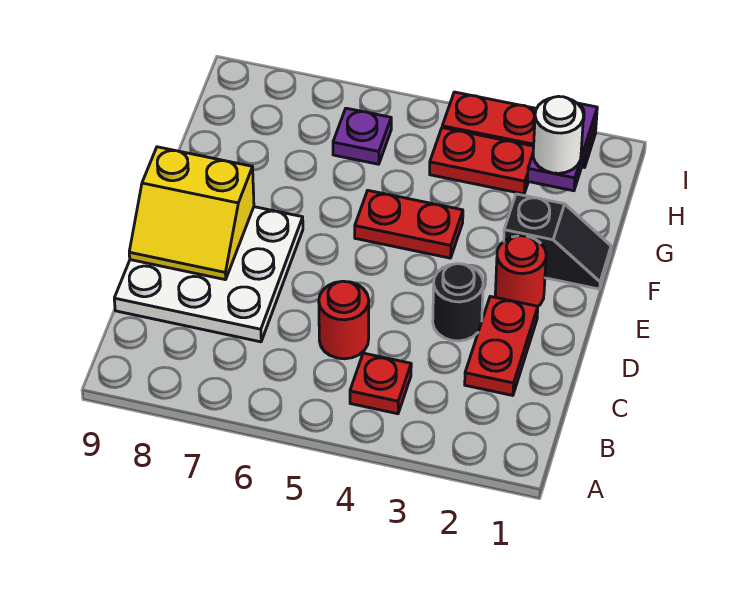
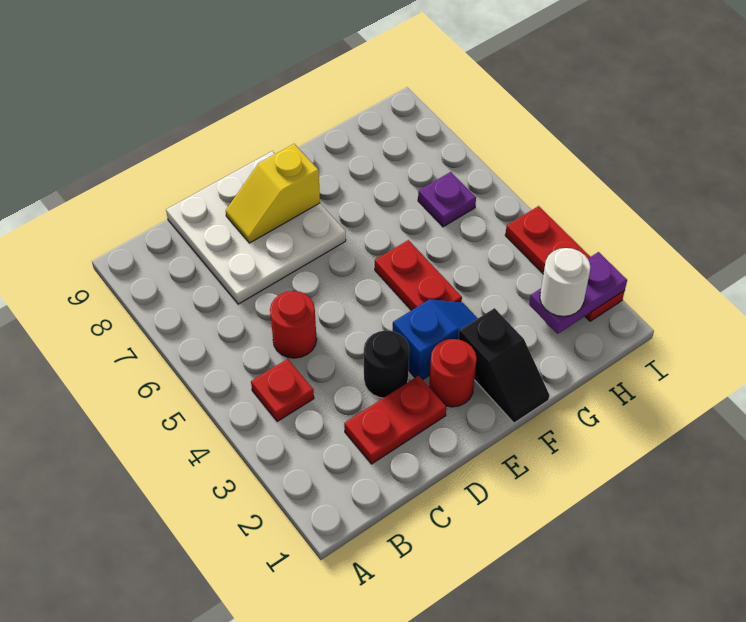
yellow slope D8:E9 level 2 top E -> yellow slope D8:E8 level 2 top E
none -> blue slope E3:F3 level 1 top E
red plate H3:H4 level 1 -> none

